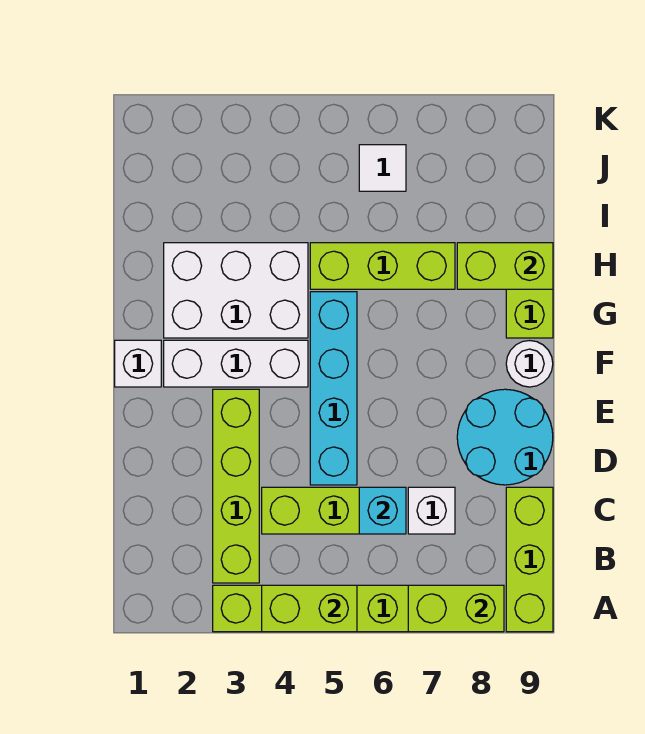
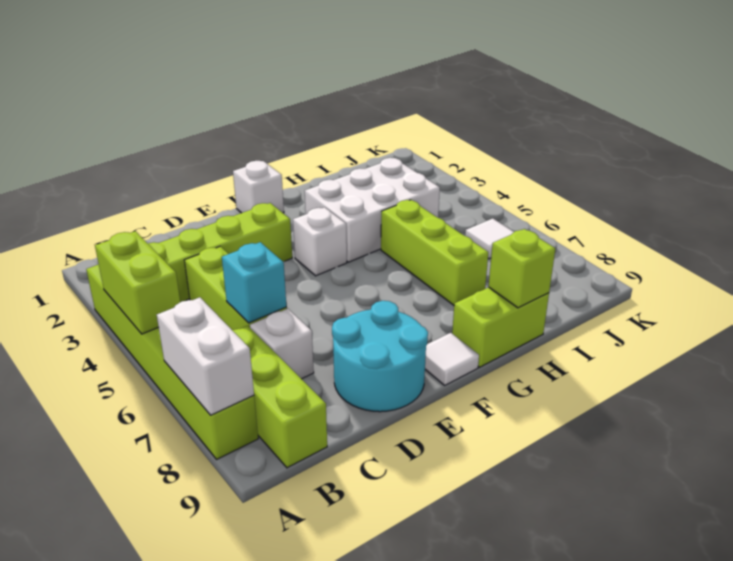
lime brick A7:A8 level 2 -> white brick A7:A8 level 2
lime brick A9:C9 level 1 -> lime brick B7:B9 level 1
cyan brick D5:G5 level 1 -> none
white brick F2:F4 level 1 -> white brick F4 level 1
white round brick F9 level 1 -> white tile F9 level 1
white brick G2:H4 level 1 -> white brick G3:I4 level 1
lime brick H8:H9 level 2 -> lime brick H9 level 2

